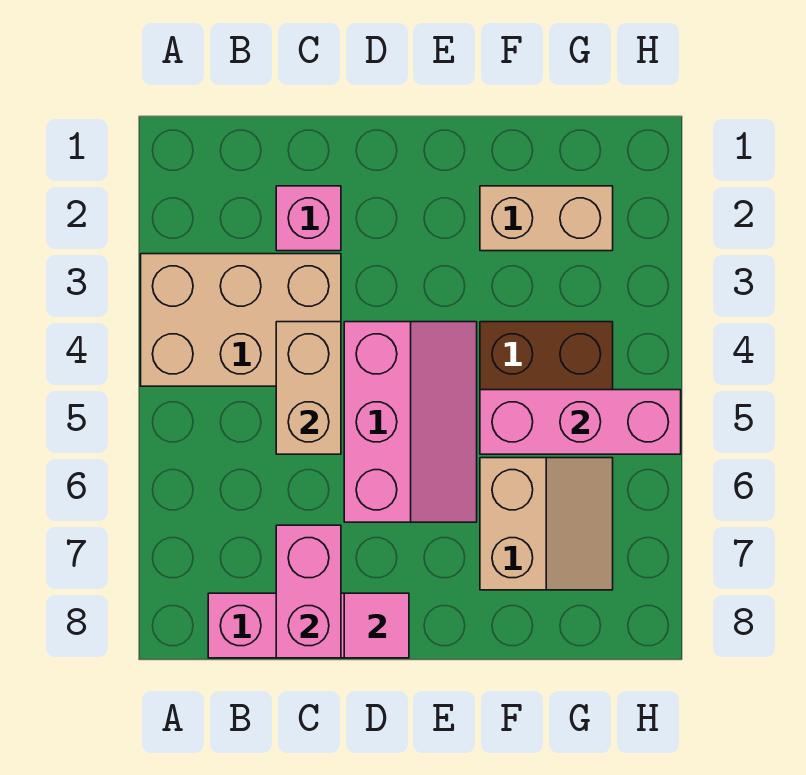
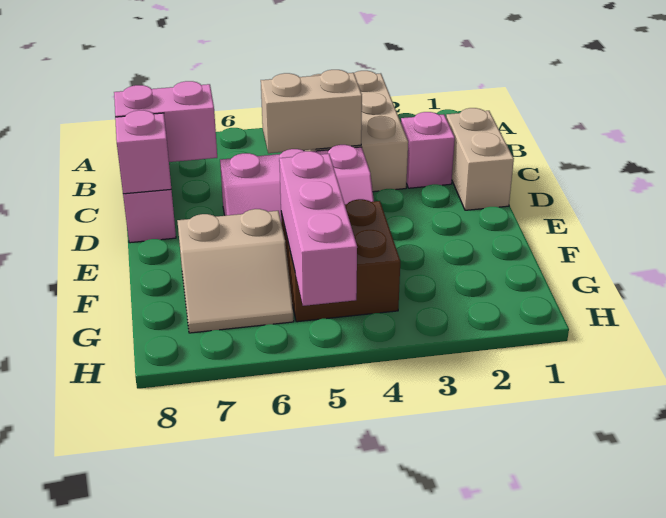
pink tile D8 level 2 -> pink brick D8 level 2
tan brick F2:G2 level 1 -> tan brick C1:D1 level 1

